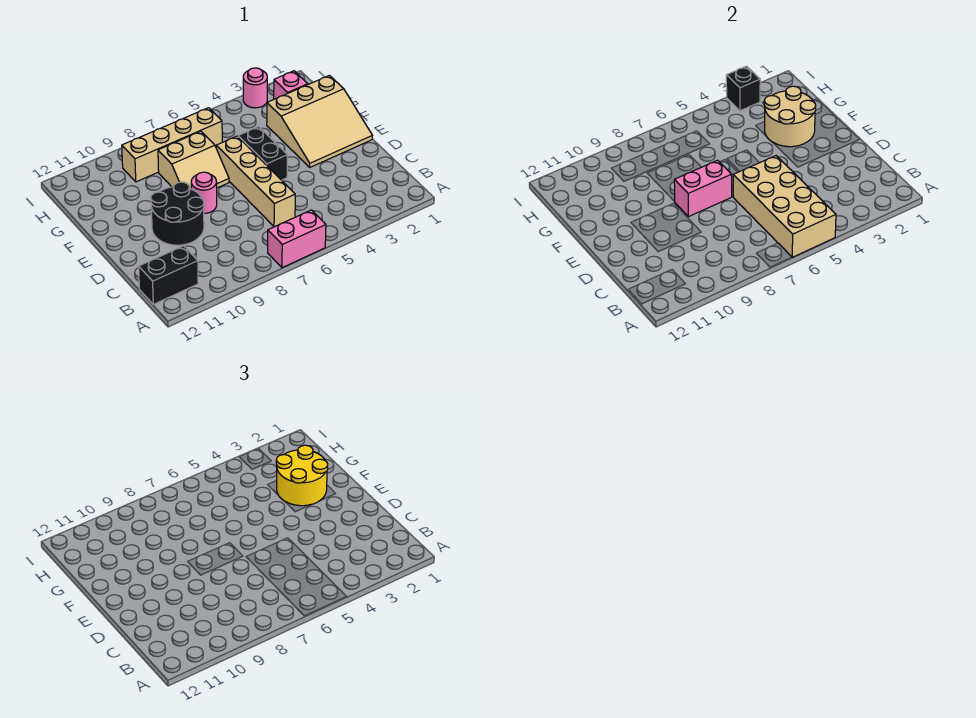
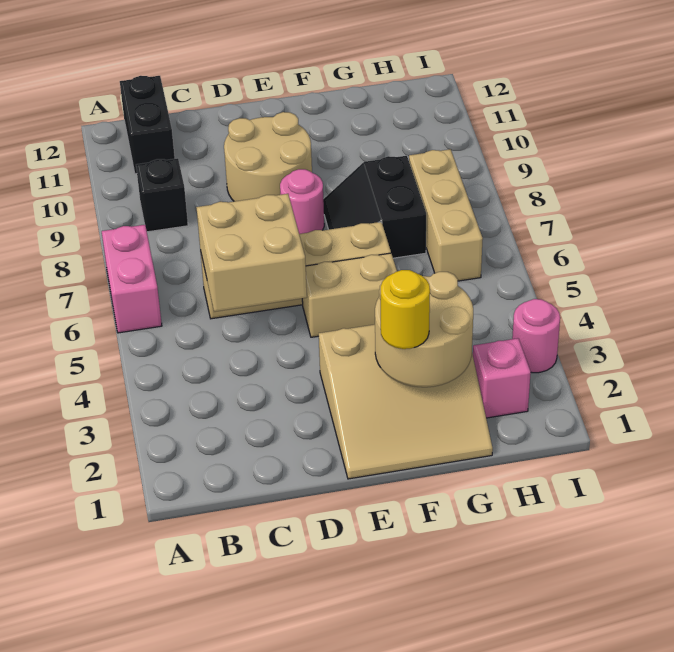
tan brick A5:D6 level 2 -> tan brick C5:D6 level 2
black round brick D9:E10 level 1 -> tan round brick D9:E10 level 1
tan slope E1:G3 level 1 top G -> tan slope E1:G3 level 1 top 3
black brick E5:F5 level 1 -> tan brick E5:F5 level 1
pink brick E7:E8 level 2 -> none
yellow round brick F2:G3 level 3 -> yellow round brick F2 level 3
tan slope F7:G8 level 1 top G -> black slope F7:G8 level 1 top G
tan brick H6:H9 level 1 -> tan brick H6:H8 level 1
black brick I3 level 2 -> black brick B9 level 1

